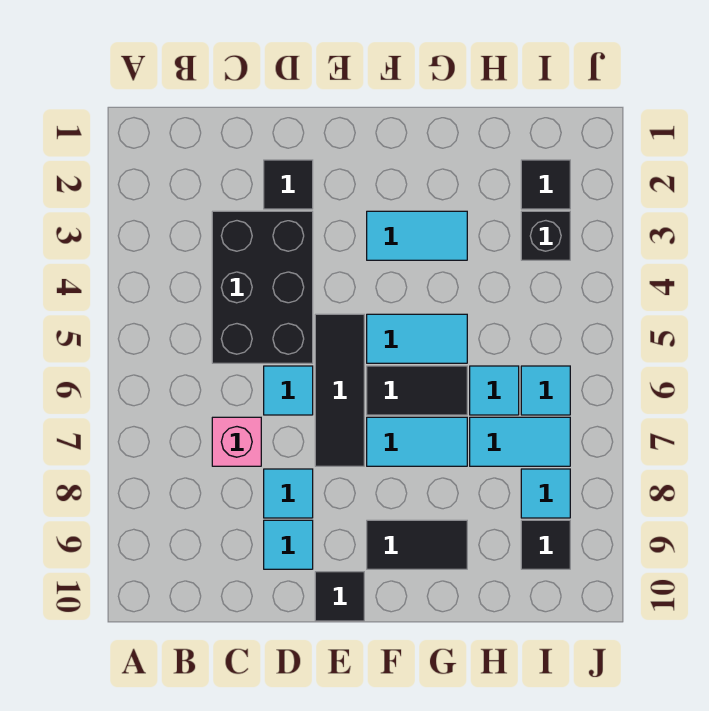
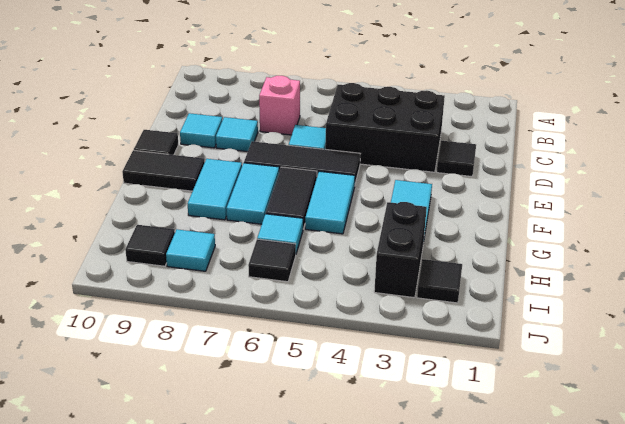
black tile F9:G9 level 1 -> black tile F9:F10 level 1
cyan tile H7:I7 level 1 -> cyan tile F8:G8 level 1
black brick I3 level 1 -> black brick H3:I3 level 1
cyan tile I6 level 1 -> black tile I6 level 1

